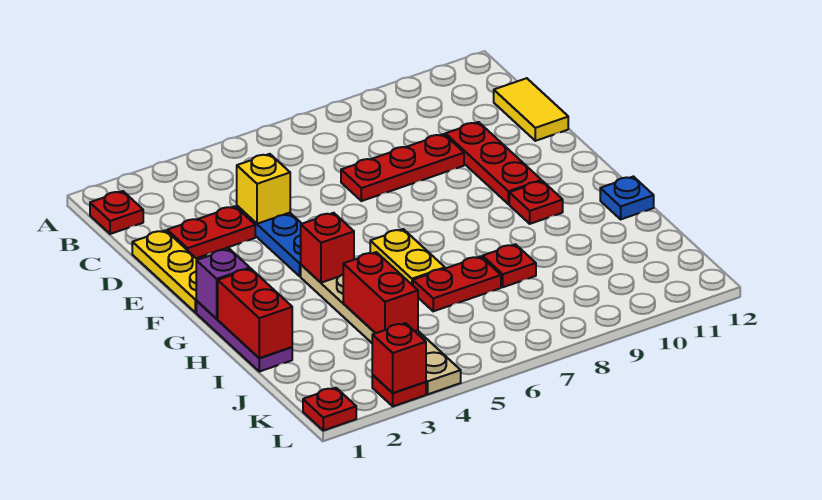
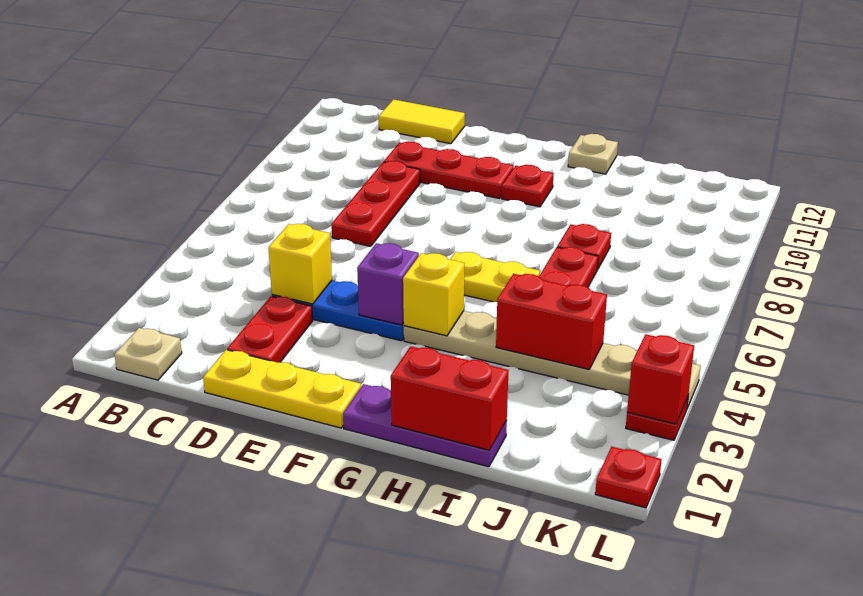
red plate B1 level 1 -> tan plate B1 level 1
purple brick G1 level 2 -> purple brick F4 level 2
red brick G4 level 2 -> yellow brick G4 level 2
blue plate H12 level 1 -> tan plate H12 level 1

